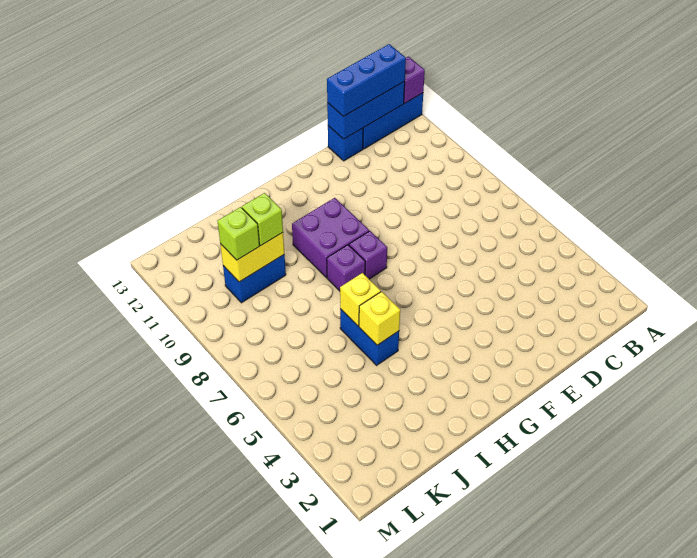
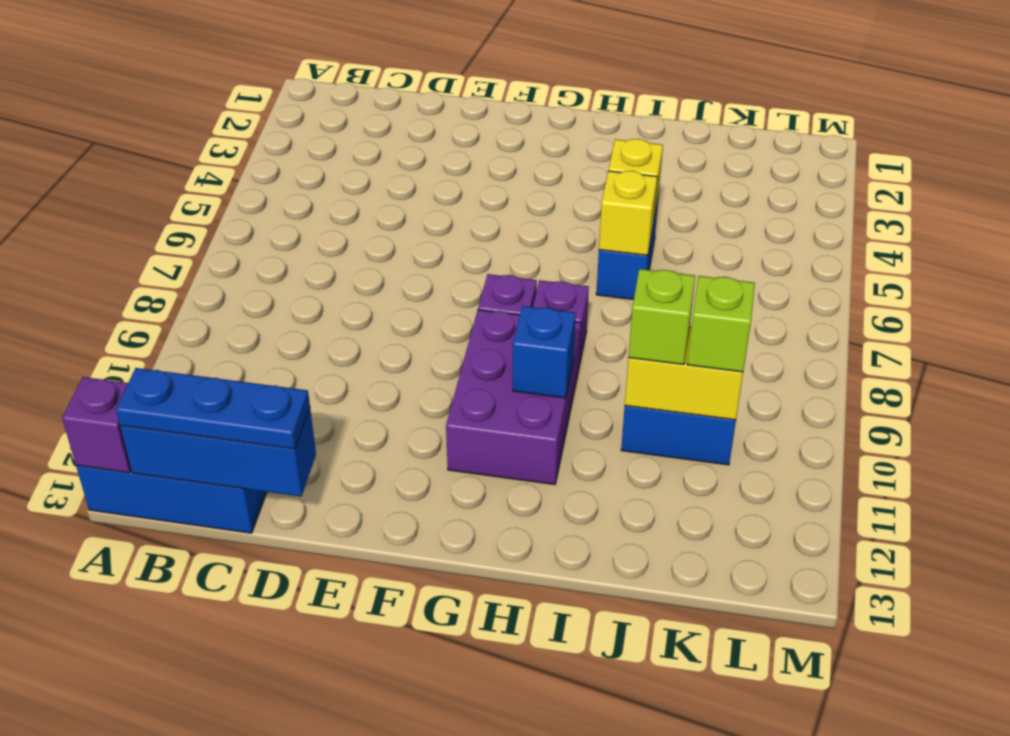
blue brick B13:D13 level 3 -> blue plate B13:D13 level 3
blue brick D13 level 1 -> blue brick H10 level 2
purple brick G9:H10 level 1 -> purple brick G9:H11 level 1

